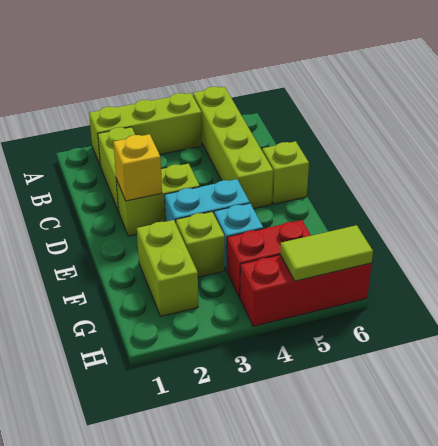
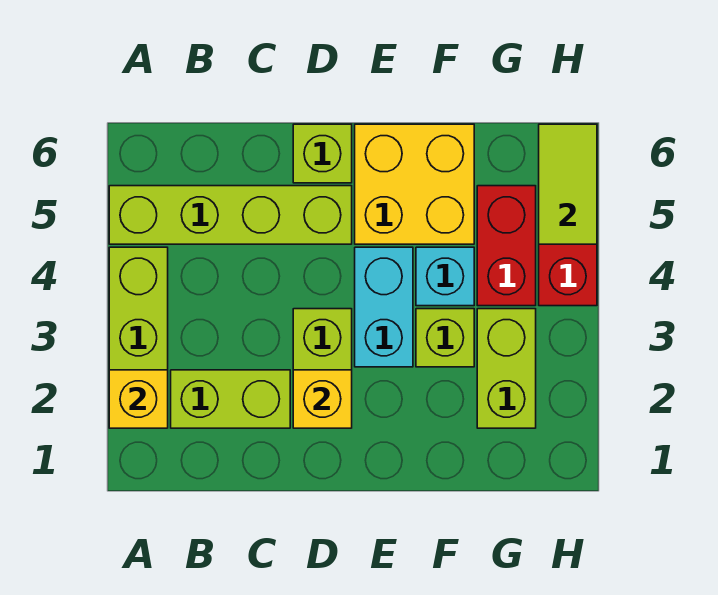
none -> yellow brick A2 level 2
none -> yellow brick E5:F6 level 1
lime brick F2:G2 level 1 -> lime brick G2:G3 level 1

